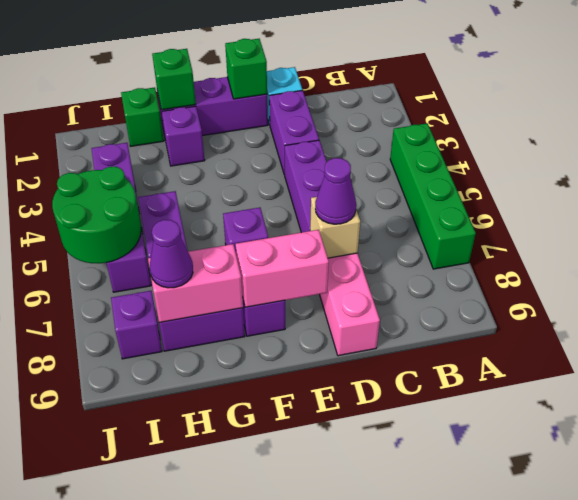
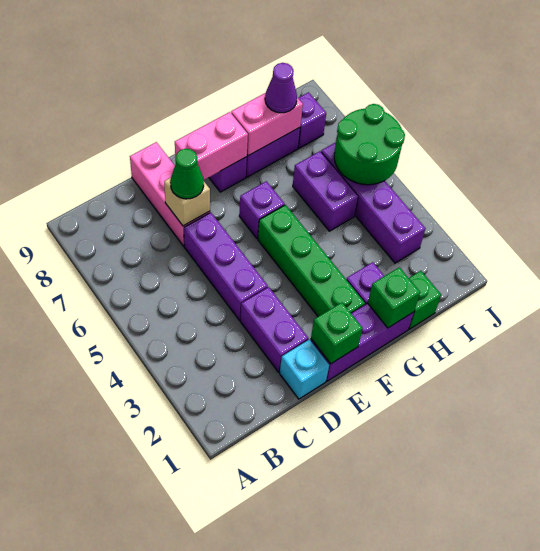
green brick A4:A7 level 1 -> green brick F2:F5 level 1
purple cone D7 level 3 -> green cone D7 level 3

